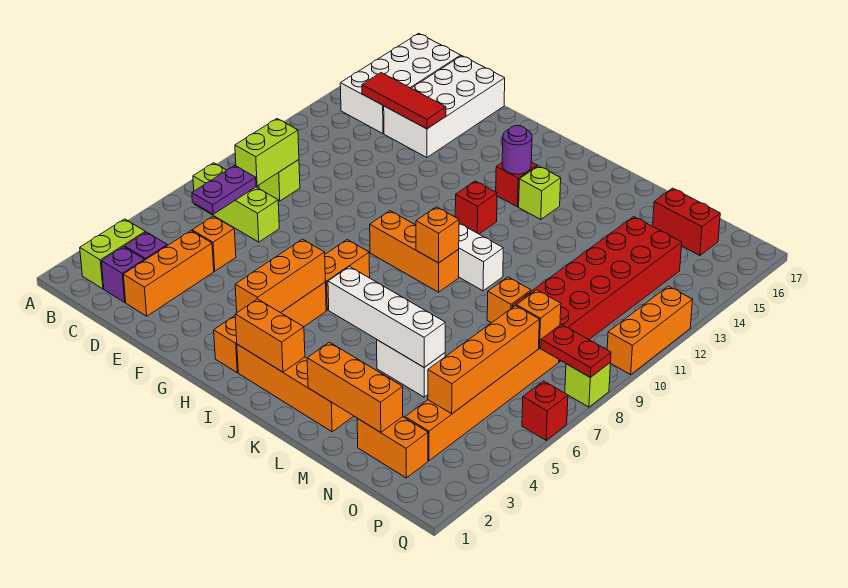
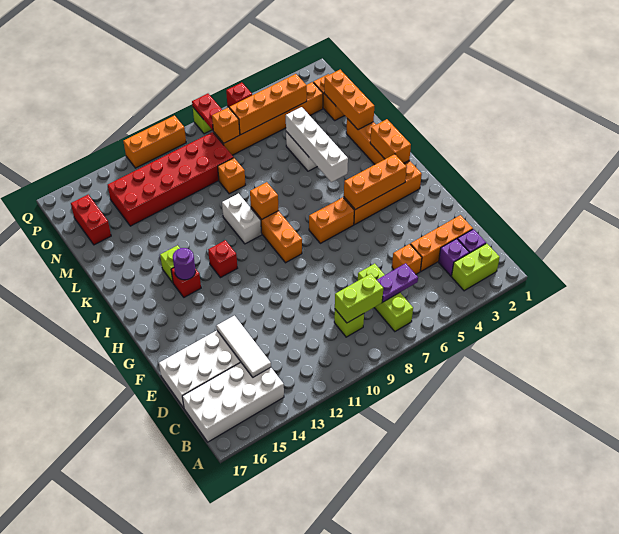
red tile C14:E14 level 2 -> white tile C14:E14 level 2

